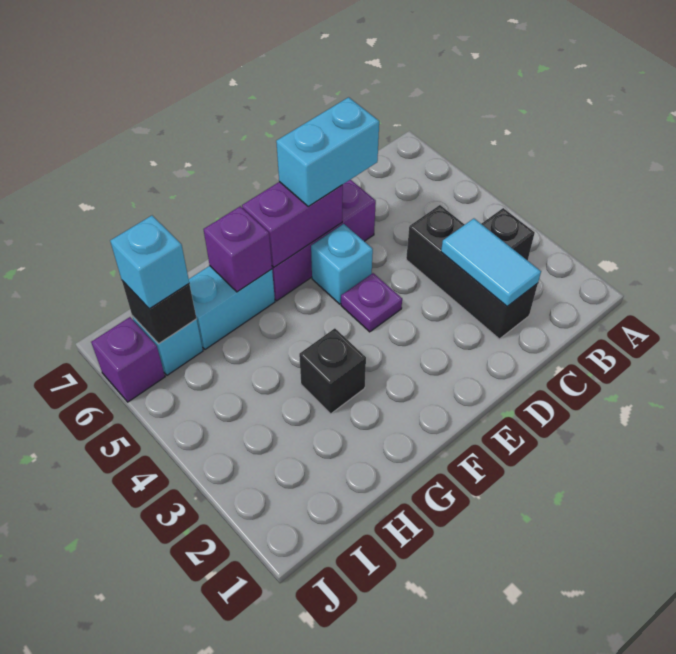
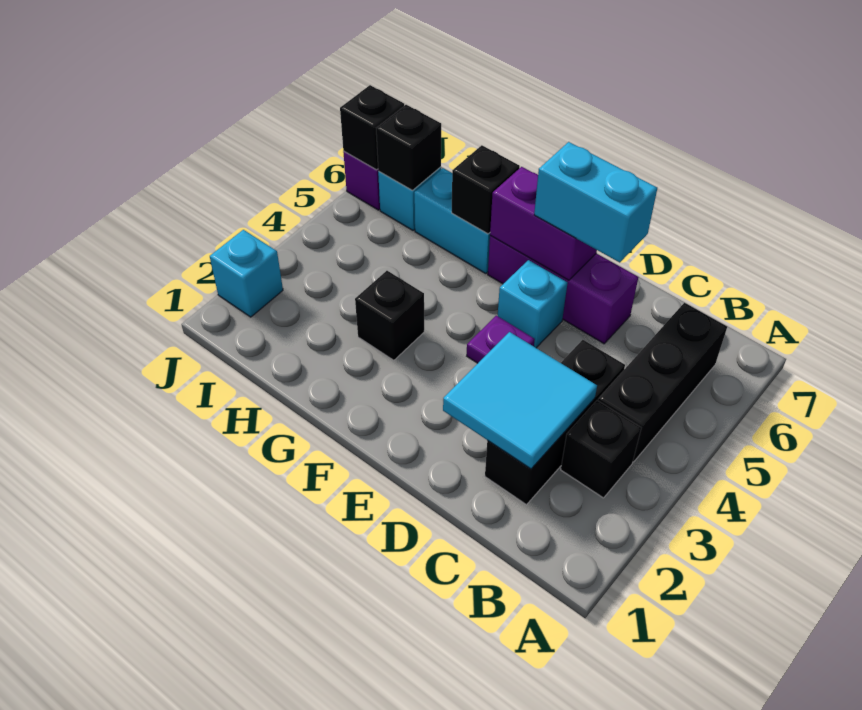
none -> black brick B4:B6 level 1
cyan tile C2:C3 level 2 -> cyan tile C2:D3 level 2
purple brick G6 level 2 -> black brick G6 level 2
cyan brick I6 level 3 -> cyan brick J2 level 1
none -> black brick J6 level 2

